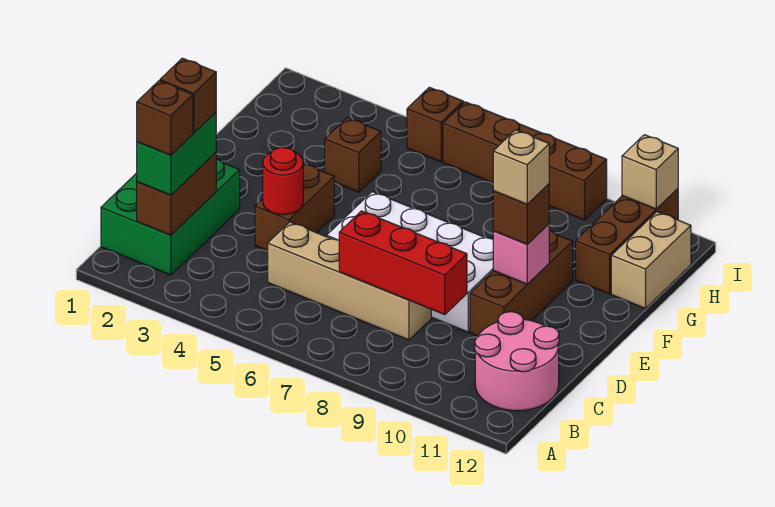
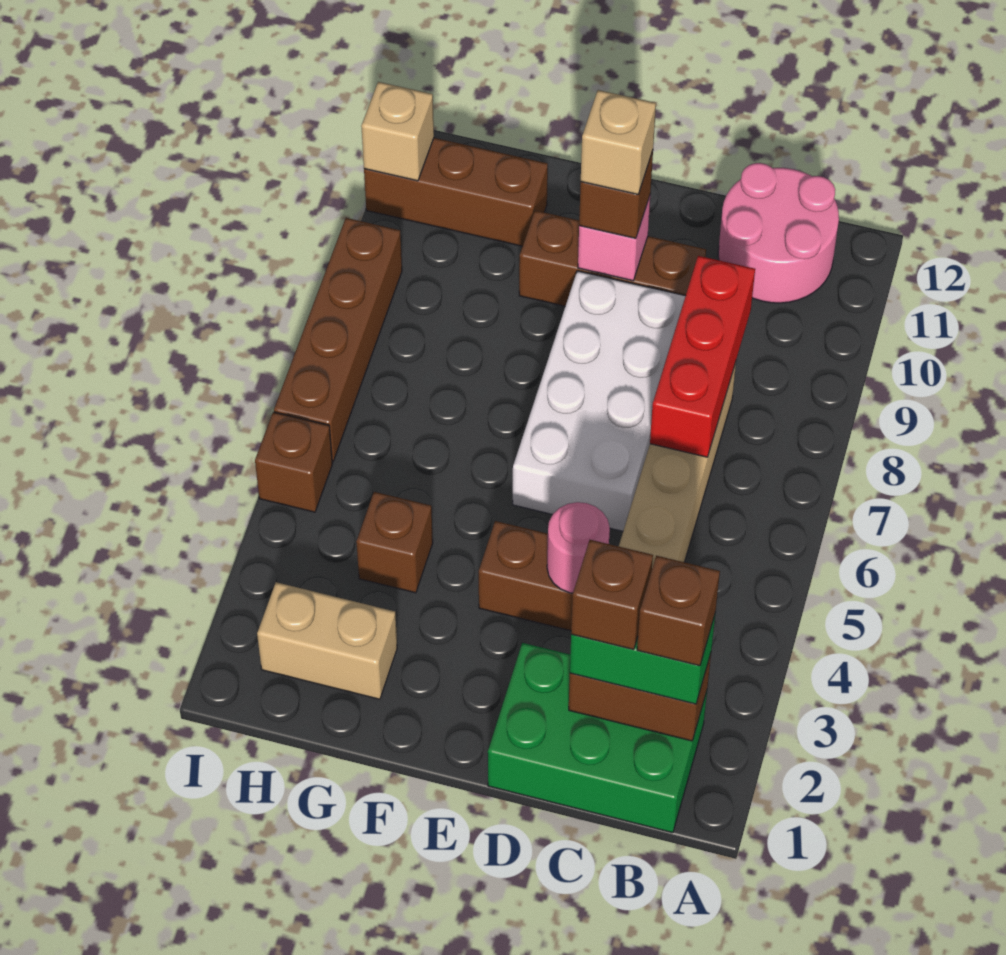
red round brick D4 level 2 -> pink round brick D4 level 2
tan brick G12:H12 level 1 -> tan brick G2:H2 level 1

